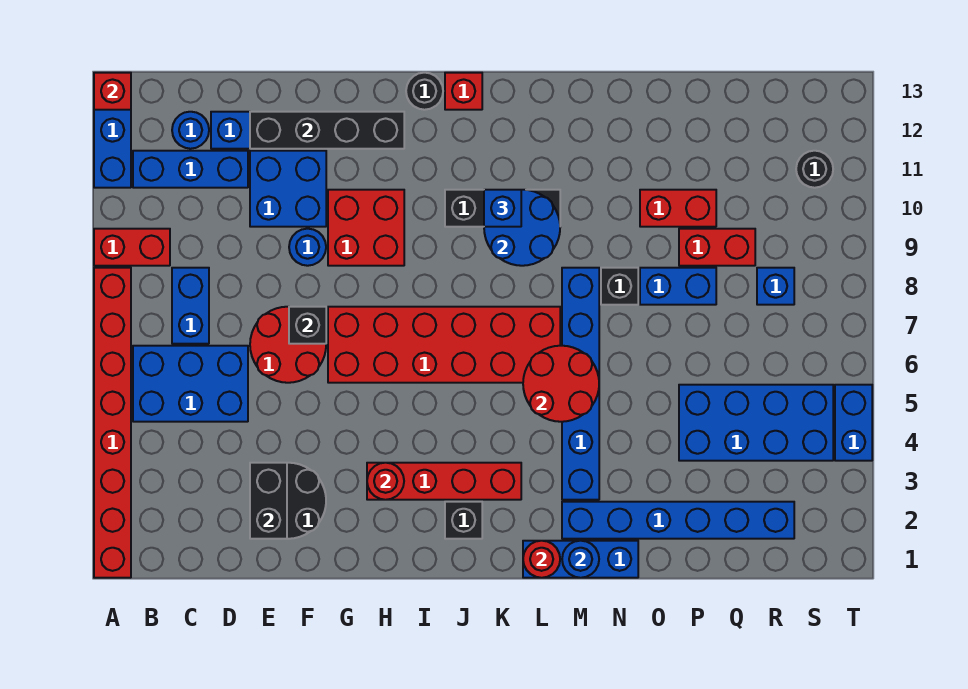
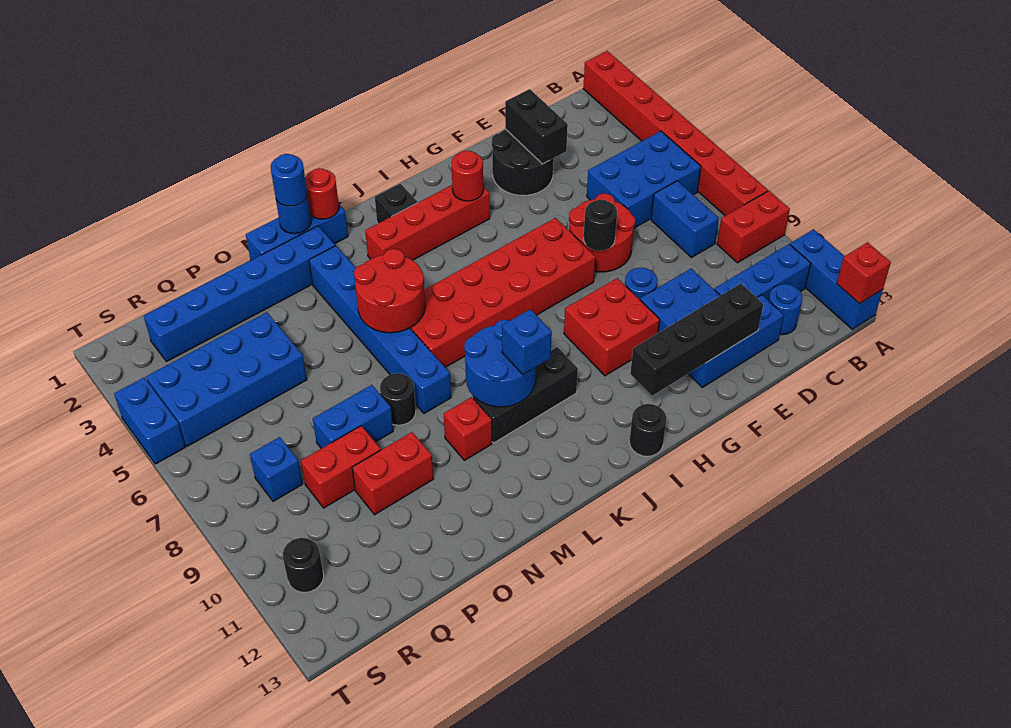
black brick F7 level 2 -> black round brick F7 level 2
red brick J13 level 1 -> red brick M10 level 1
none -> blue round brick M1 level 3
black brick N8 level 1 -> black round brick N8 level 1

